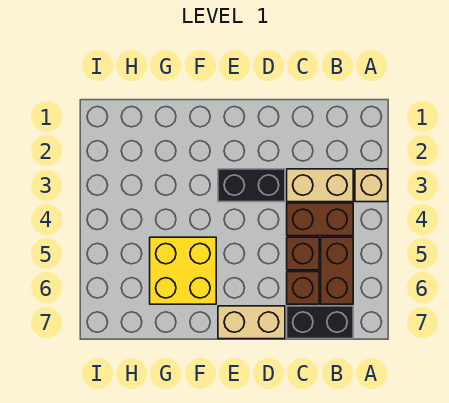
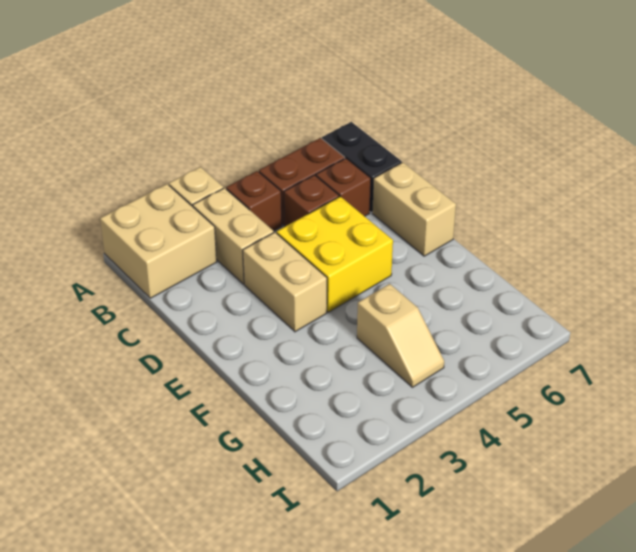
none -> tan brick A1:B2 level 1
brown brick B4:C4 level 1 -> brown brick B4 level 1
black brick D3:E3 level 1 -> tan brick D3:E3 level 1
yellow brick F5:G6 level 1 -> yellow brick D4:E5 level 1
none -> tan slope G4:H4 level 1 top G

